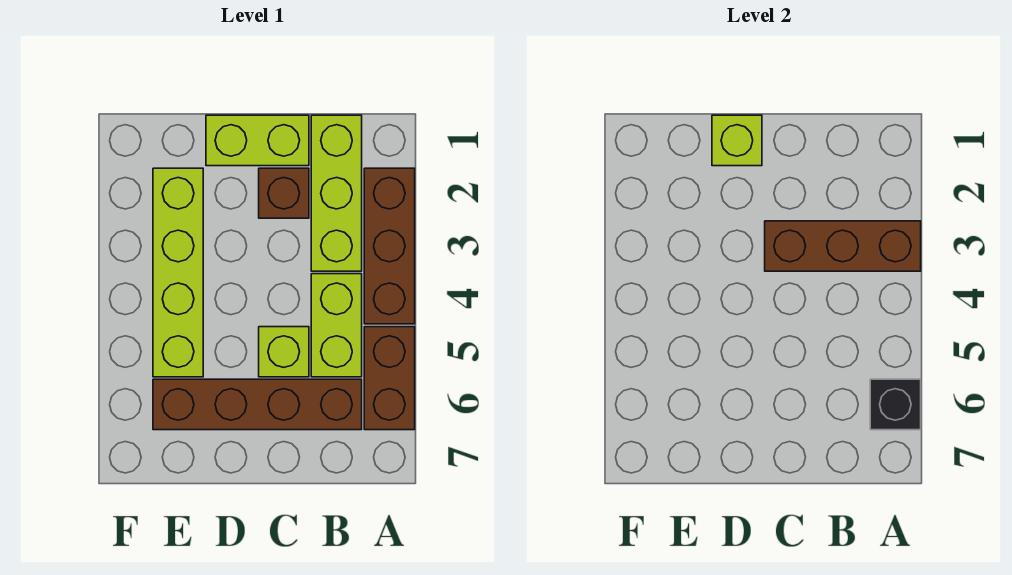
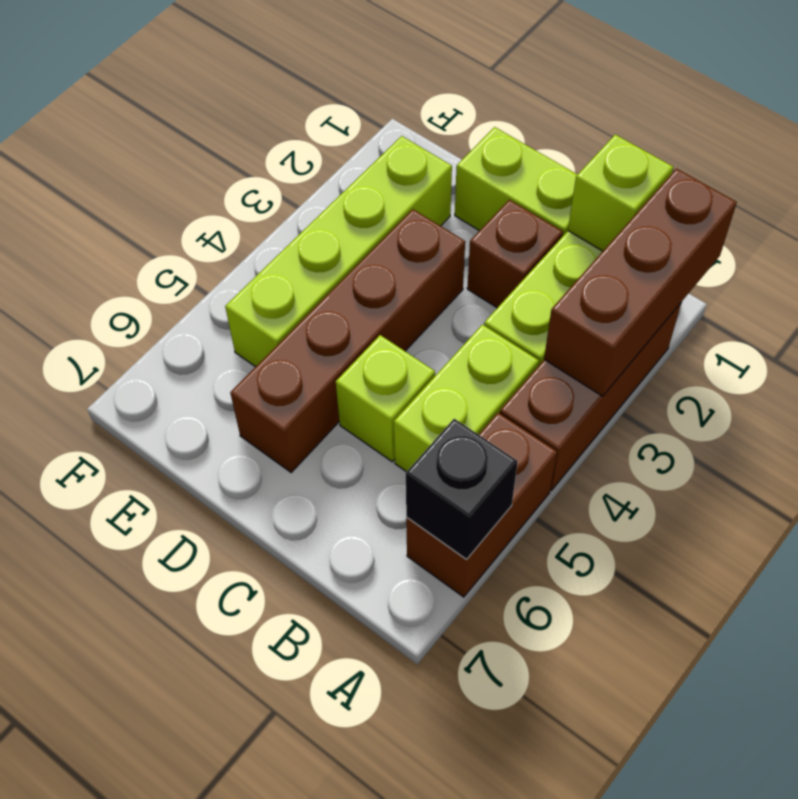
brown brick A3:C3 level 2 -> brown brick A1:A3 level 2
brown brick B6:E6 level 1 -> brown brick D3:D6 level 1
lime brick D1 level 2 -> lime brick B1 level 2

